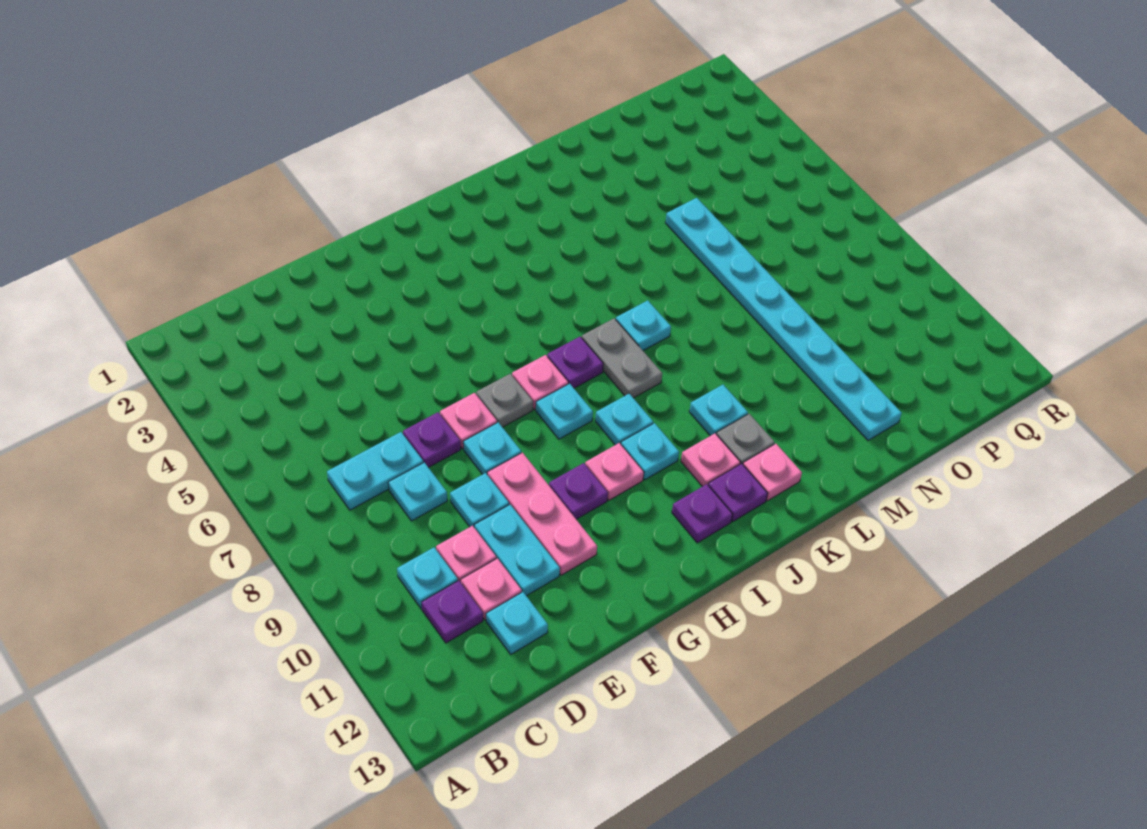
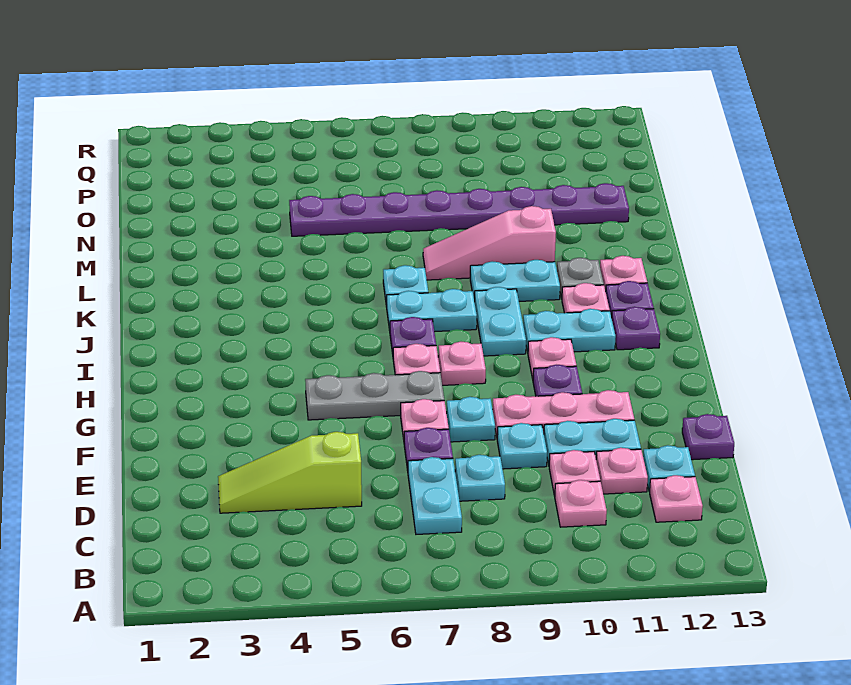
cyan plate C10 level 1 -> pink plate C10 level 1
purple plate C11 level 1 -> purple plate E13 level 1
none -> pink plate C12 level 1
none -> lime slope D3:D5 level 1 top 5
grey plate G7 level 1 -> grey plate G5:G7 level 1
cyan plate H8 level 1 -> pink plate H8 level 1
cyan plate I9 level 1 -> cyan plate I9:J9 level 1
cyan plate I10 level 1 -> cyan plate I10:I11 level 1
grey plate J7:J8 level 1 -> cyan plate J7:J8 level 1
cyan plate K10 level 1 -> cyan plate K9:K10 level 1
none -> pink slope L8:L10 level 1 top 10
cyan plate N5:N12 level 1 -> purple plate N5:N12 level 1

